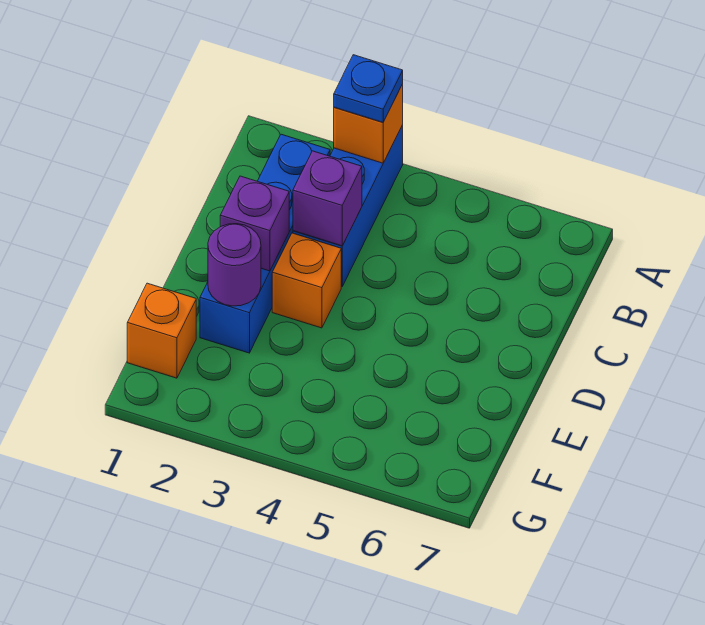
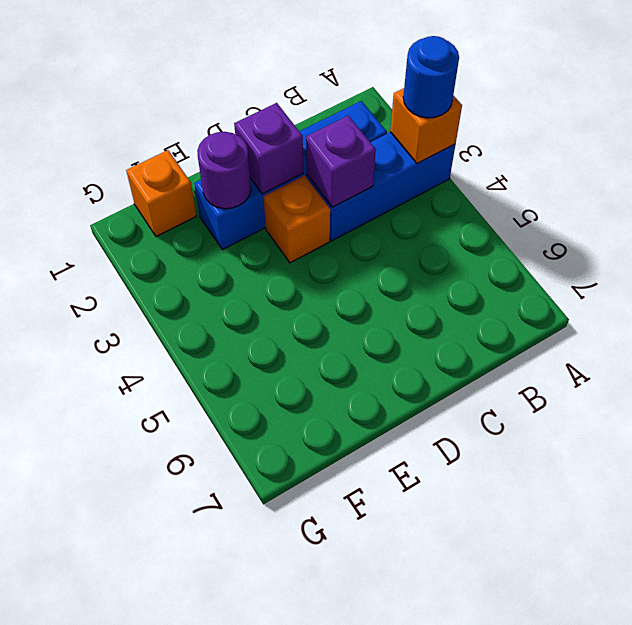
blue plate A3 level 3 -> blue round brick A3 level 3

